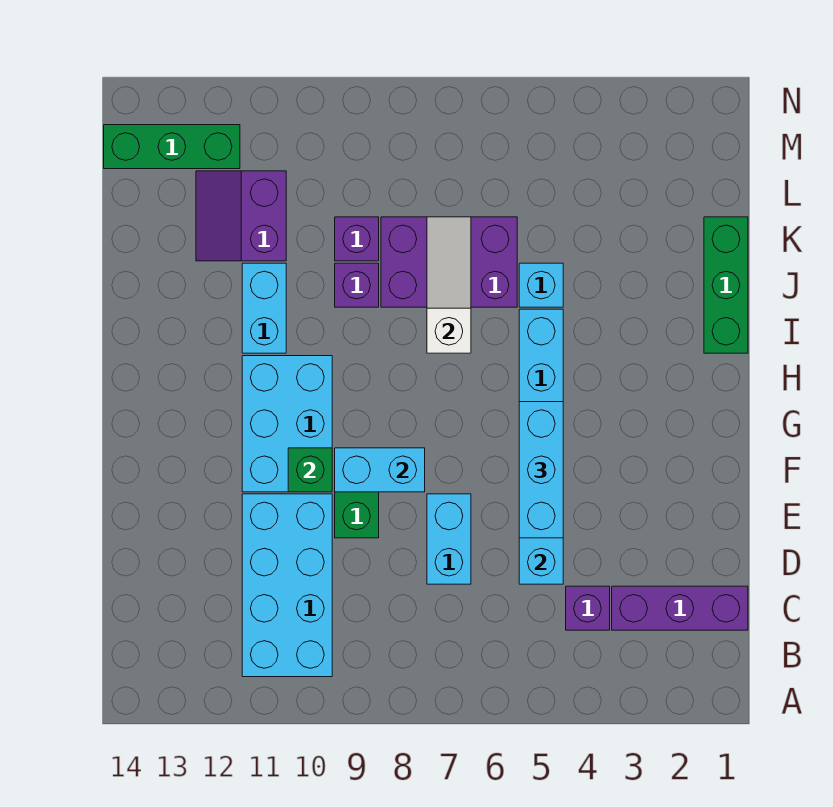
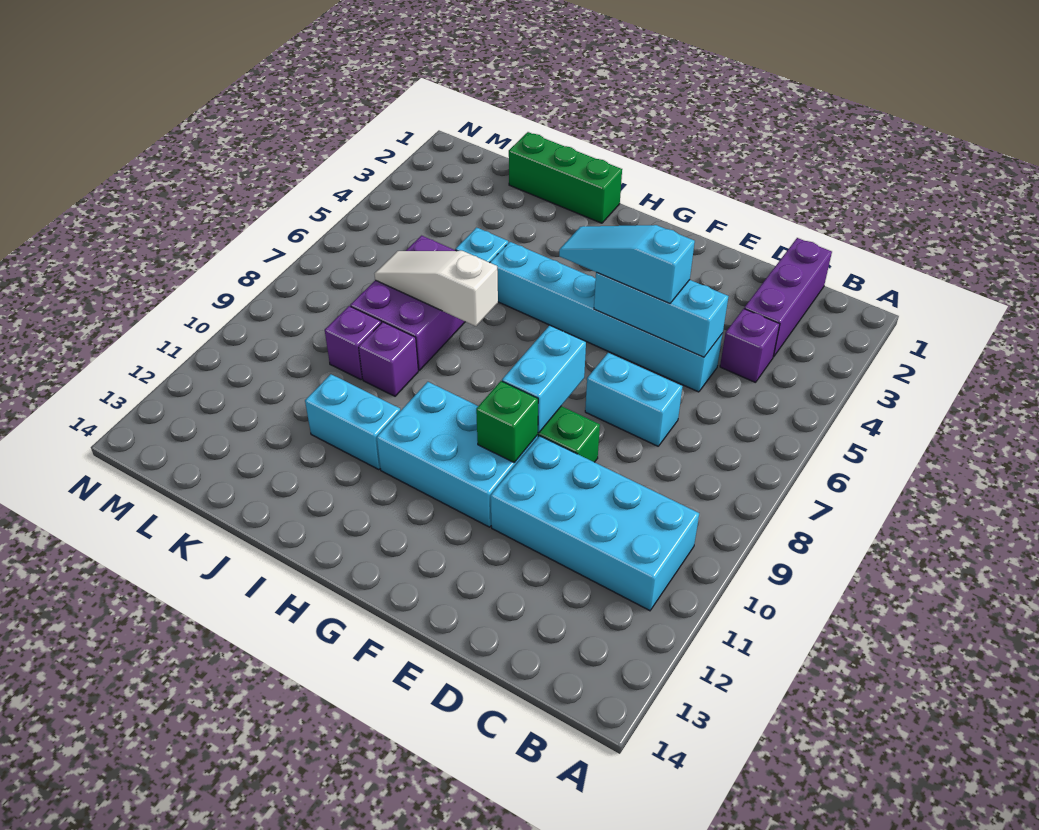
cyan brick E5:G5 level 3 -> cyan slope E5:G5 level 3 top E
purple slope K11:L12 level 1 top 11 -> none
green brick M12:M14 level 1 -> none

